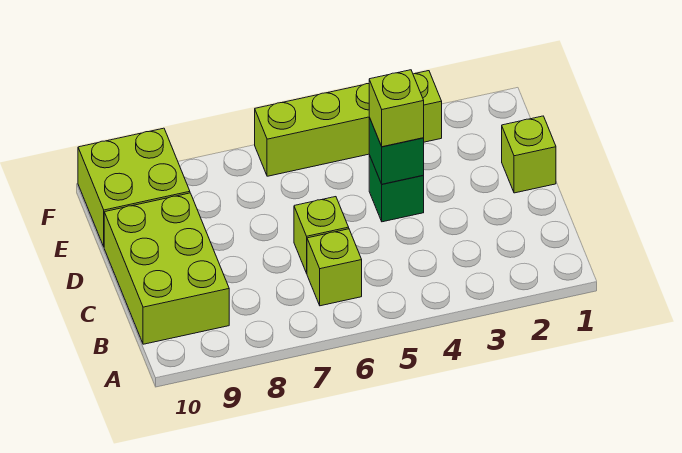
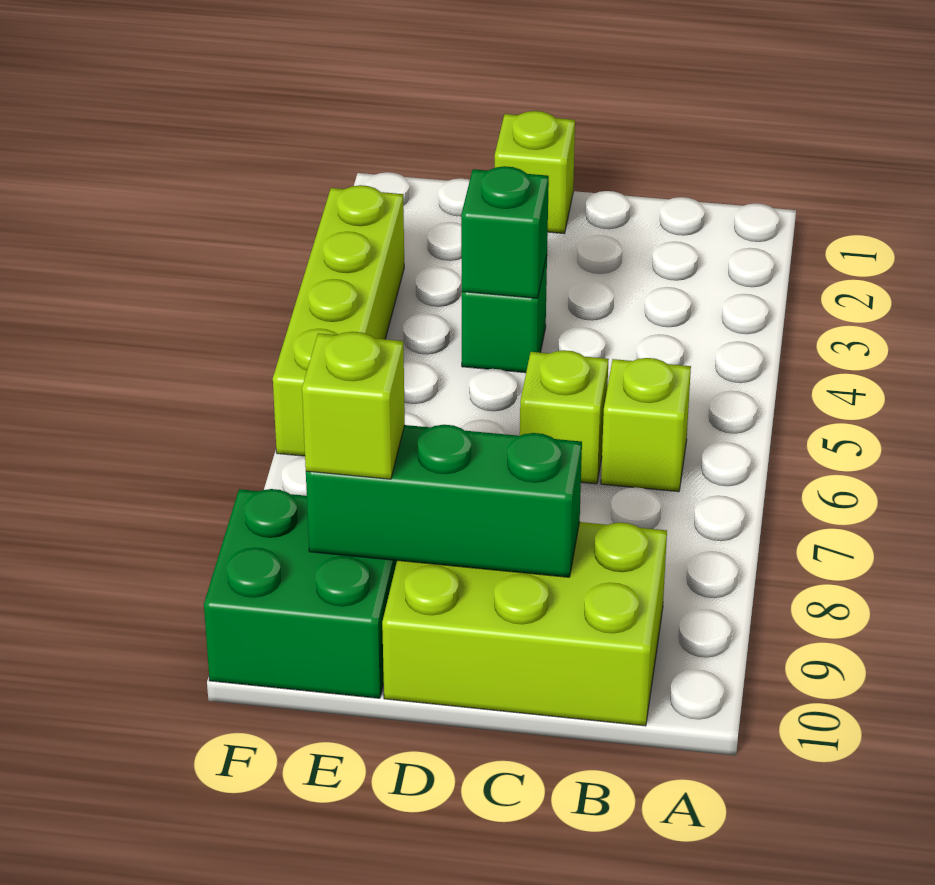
none -> green brick C9:E9 level 2
lime brick D4 level 3 -> lime brick E9 level 3
lime brick E9:F10 level 1 -> green brick E9:F10 level 1

